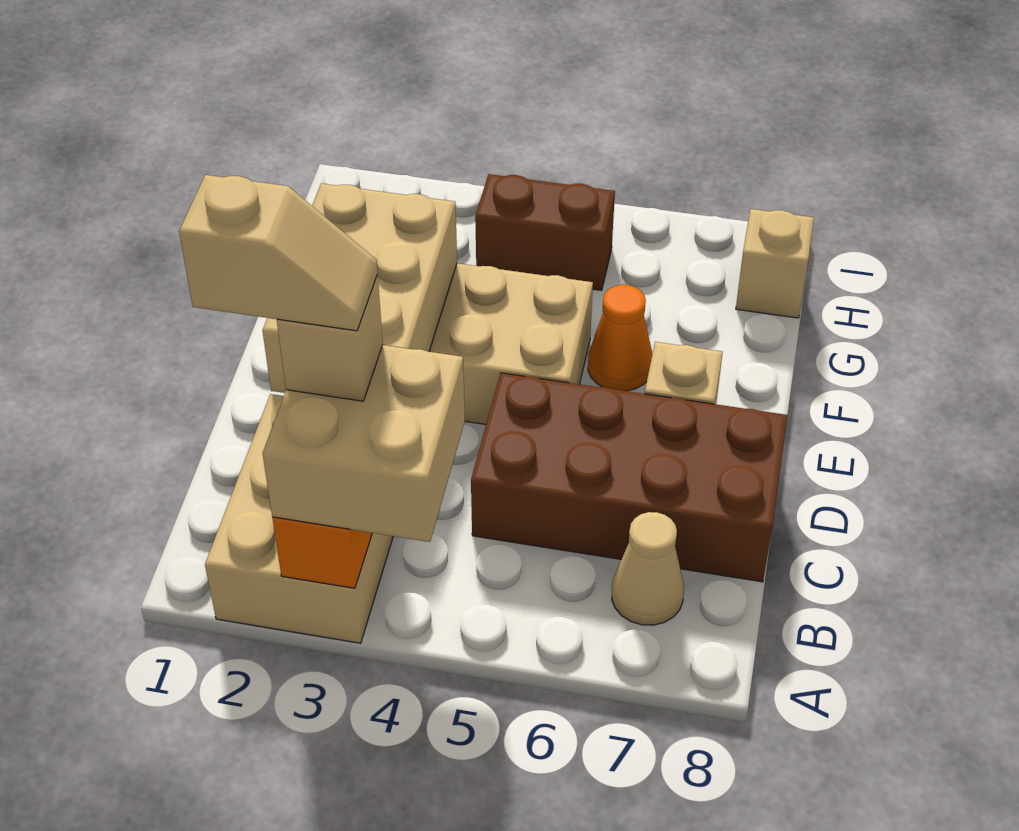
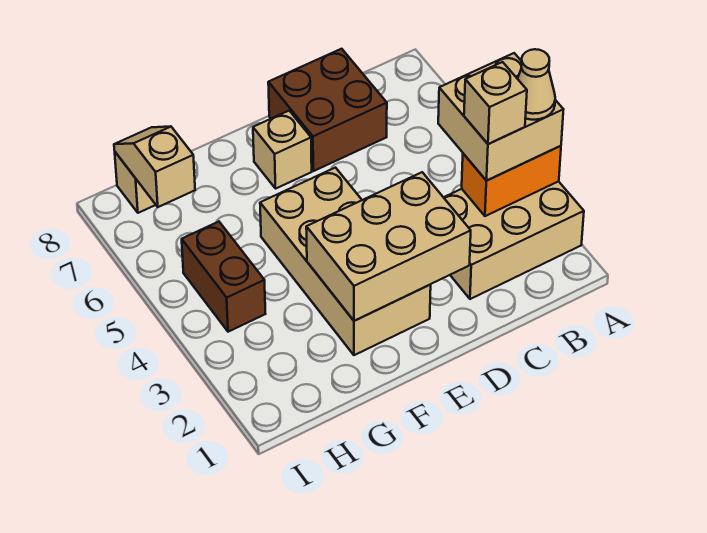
tan slope B2:B3 level 5 top 2 -> tan slope H7:H8 level 2 top 7
tan cone B7 level 1 -> tan cone A3 level 4
brown brick C5:D8 level 1 -> brown brick C7:D8 level 1
orange cone F6 level 1 -> none

